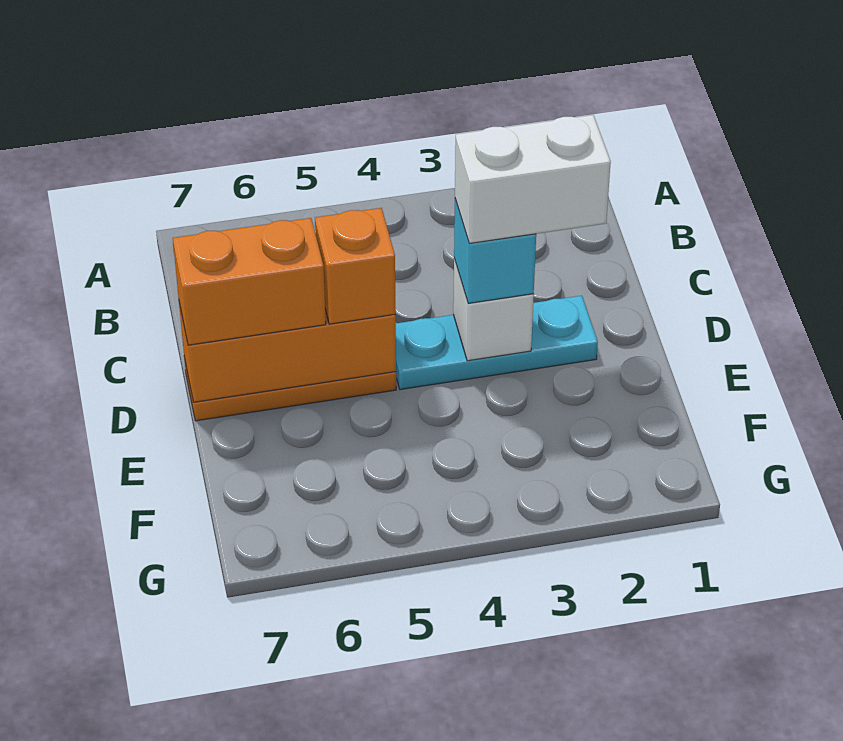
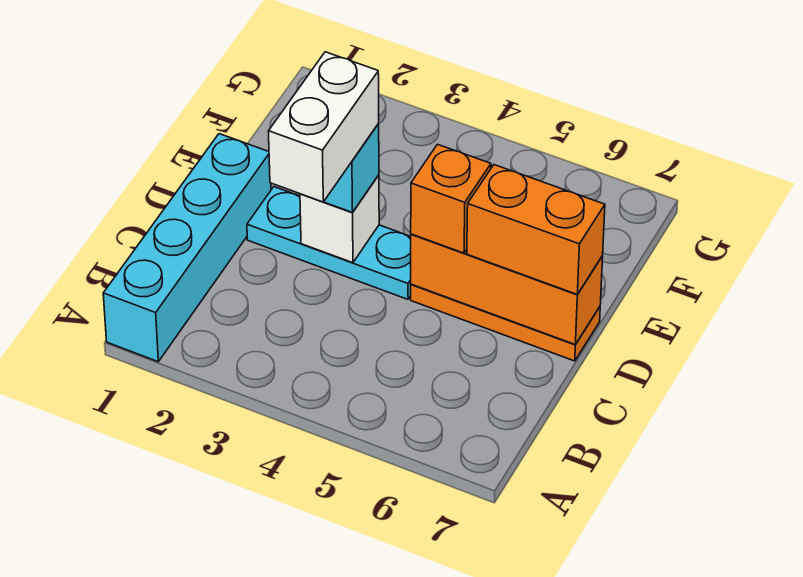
none -> cyan brick A1:D1 level 1
white brick D2:D3 level 4 -> white brick C3:D3 level 4

